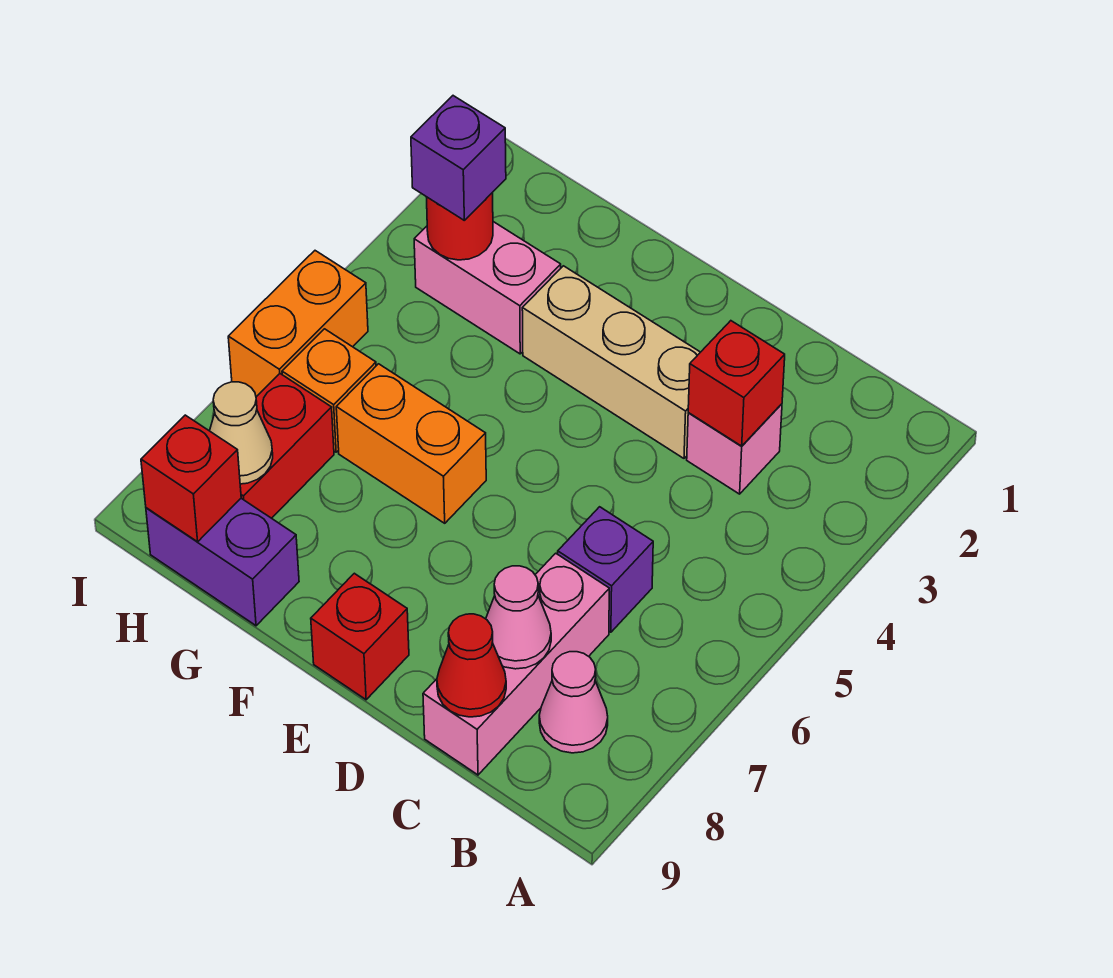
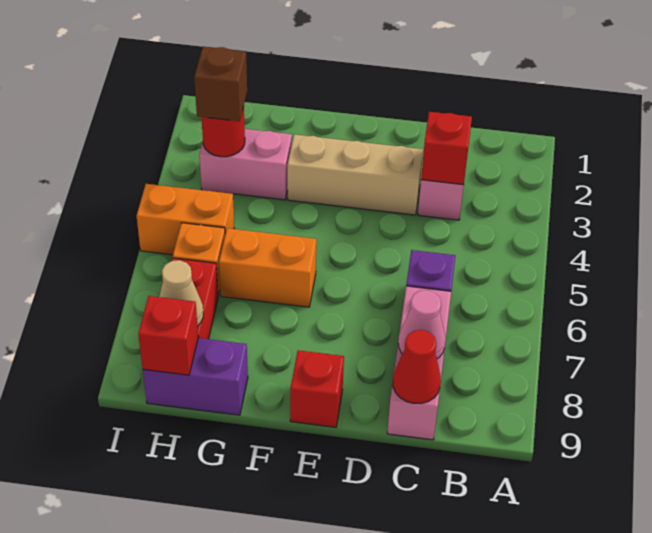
pink cone B8 level 1 -> none
purple brick H3 level 3 -> brown brick H3 level 3
orange brick I5:I6 level 1 -> orange brick H5:I5 level 1

